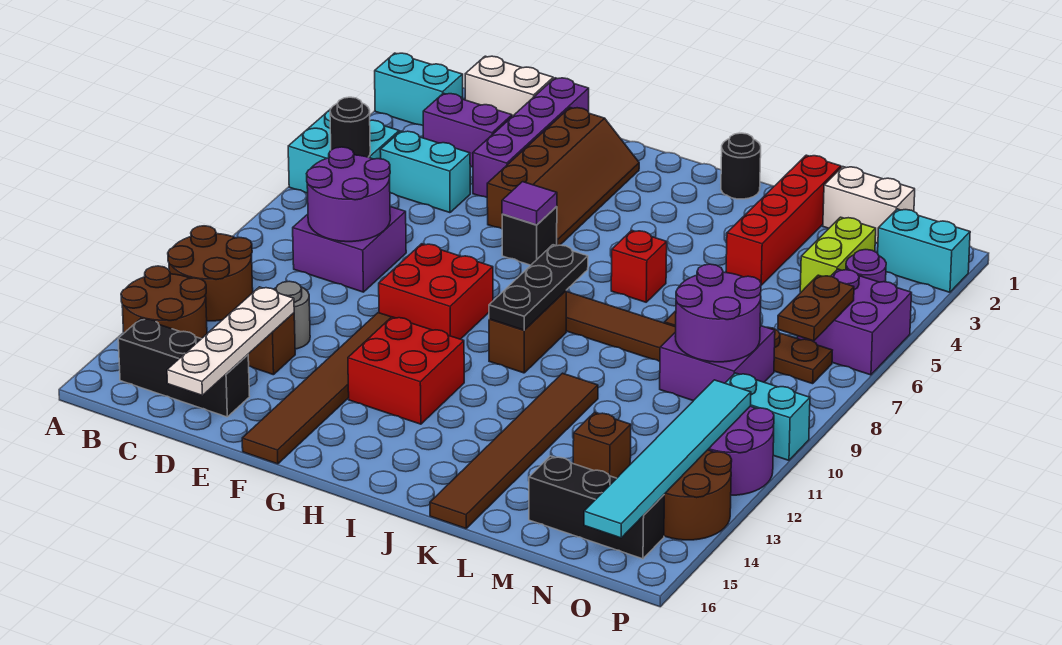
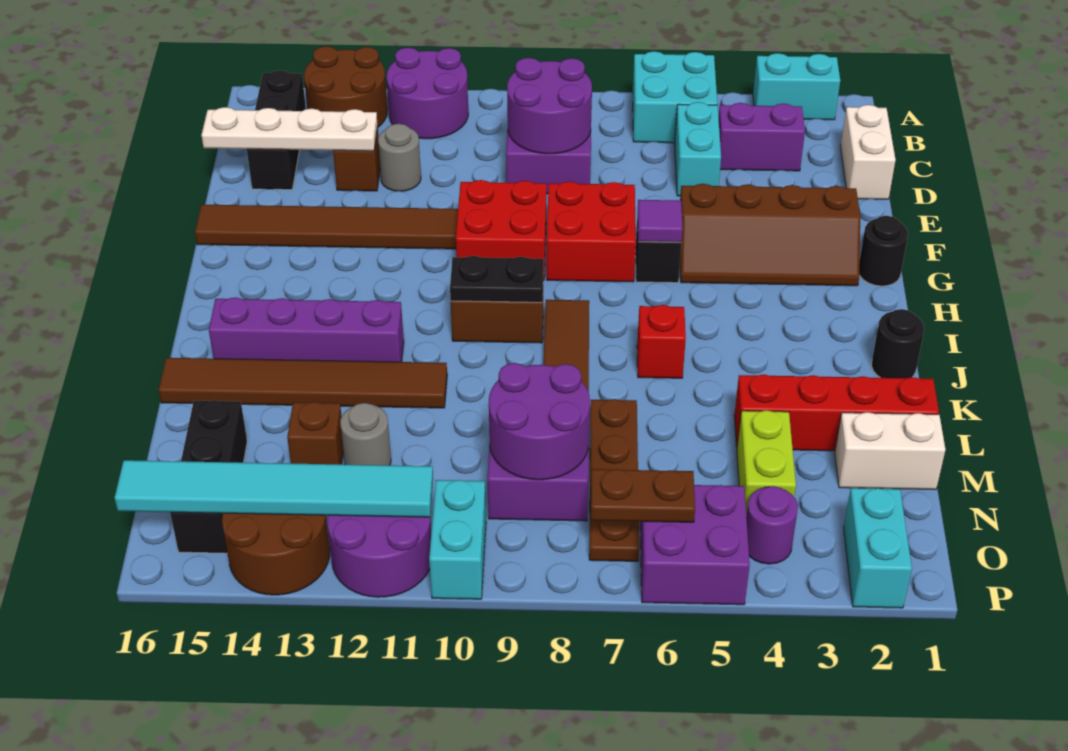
cyan brick A2:B2 level 1 -> cyan brick A2:A3 level 1
brown round brick A11:B12 level 1 -> purple round brick A11:B12 level 1
black round brick B6 level 2 -> black round brick G1 level 1
purple brick C3:D3 level 1 -> purple brick C3:C4 level 1
purple brick E1:E4 level 1 -> purple brick J12:J15 level 1
red brick G12:H13 level 1 -> red brick F7:G8 level 1
black plate I8:I10 level 2 -> black plate I9:I10 level 2
white brick M1:N1 level 1 -> white brick M1:M2 level 1
none -> grey round brick M12 level 1
lime brick N3:N4 level 1 -> lime brick M4:N4 level 1

